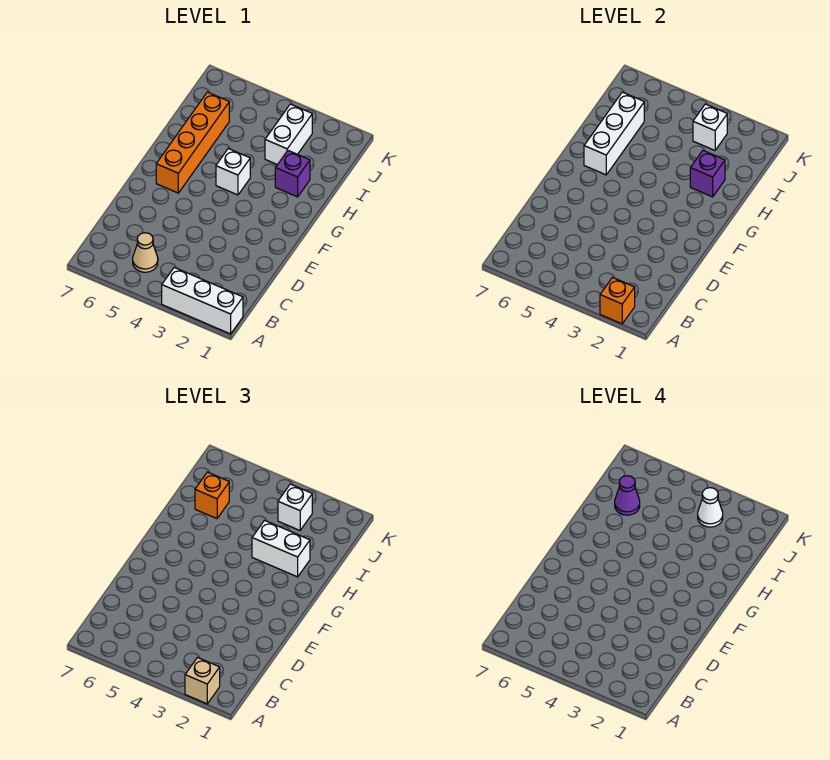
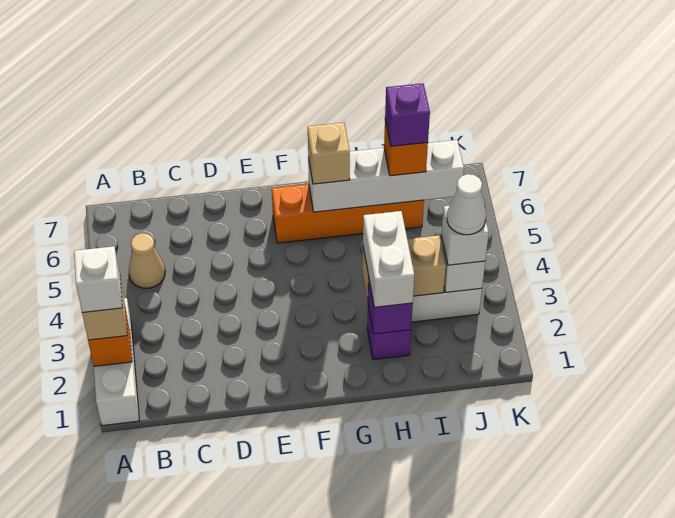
white brick G4 level 1 -> white brick A2 level 4
white brick G6:I6 level 2 -> white brick G6:J6 level 2
none -> tan brick G6 level 3
none -> tan brick H3:I3 level 2
purple cone I6 level 4 -> purple brick I6 level 4

